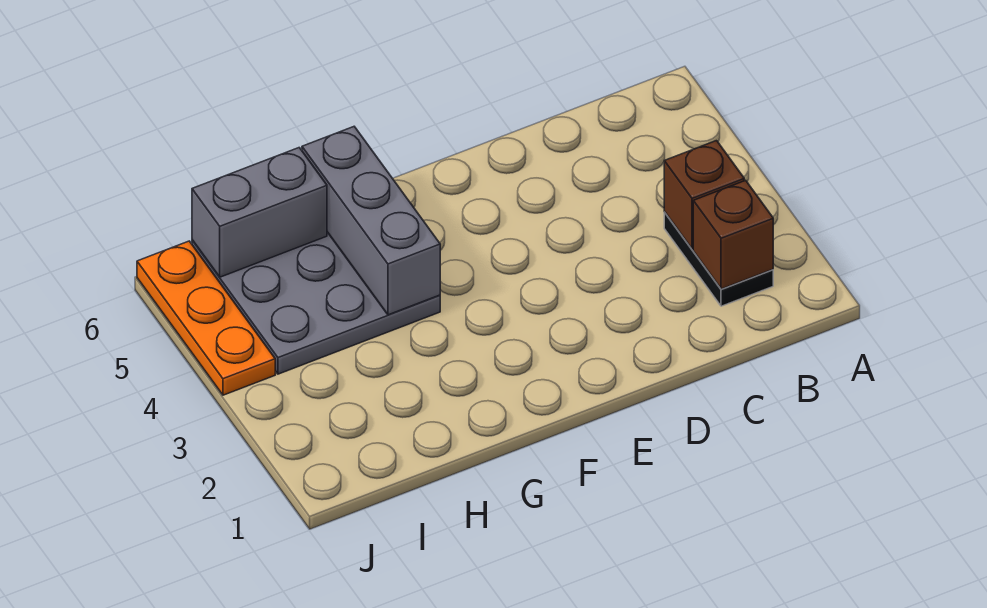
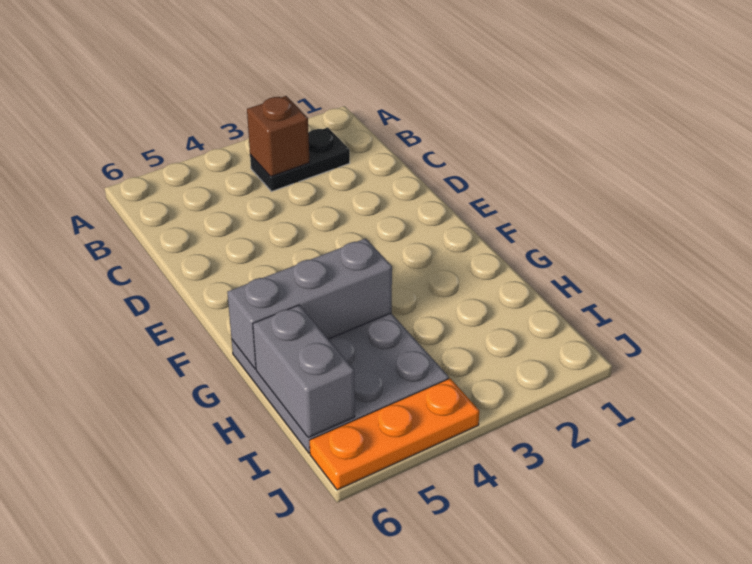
brown brick B2 level 2 -> none

